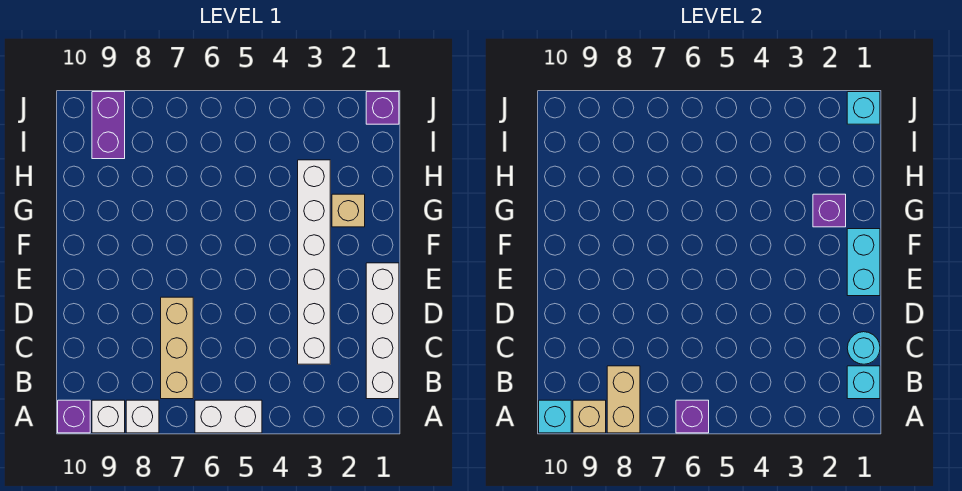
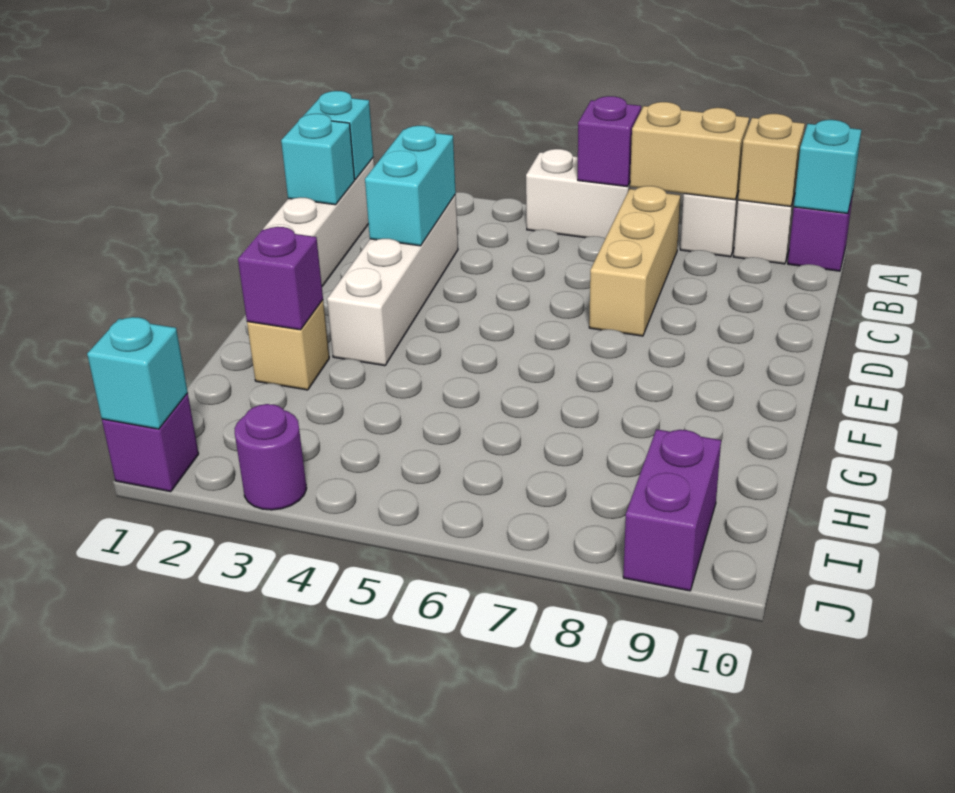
tan brick A8:B8 level 2 -> tan brick A7:A8 level 2
cyan round brick C1 level 2 -> cyan brick C1 level 2
white brick C3:H3 level 1 -> white brick C3:F3 level 1
cyan brick E1:F1 level 2 -> cyan brick C3:D3 level 2
none -> purple round brick J3 level 1

